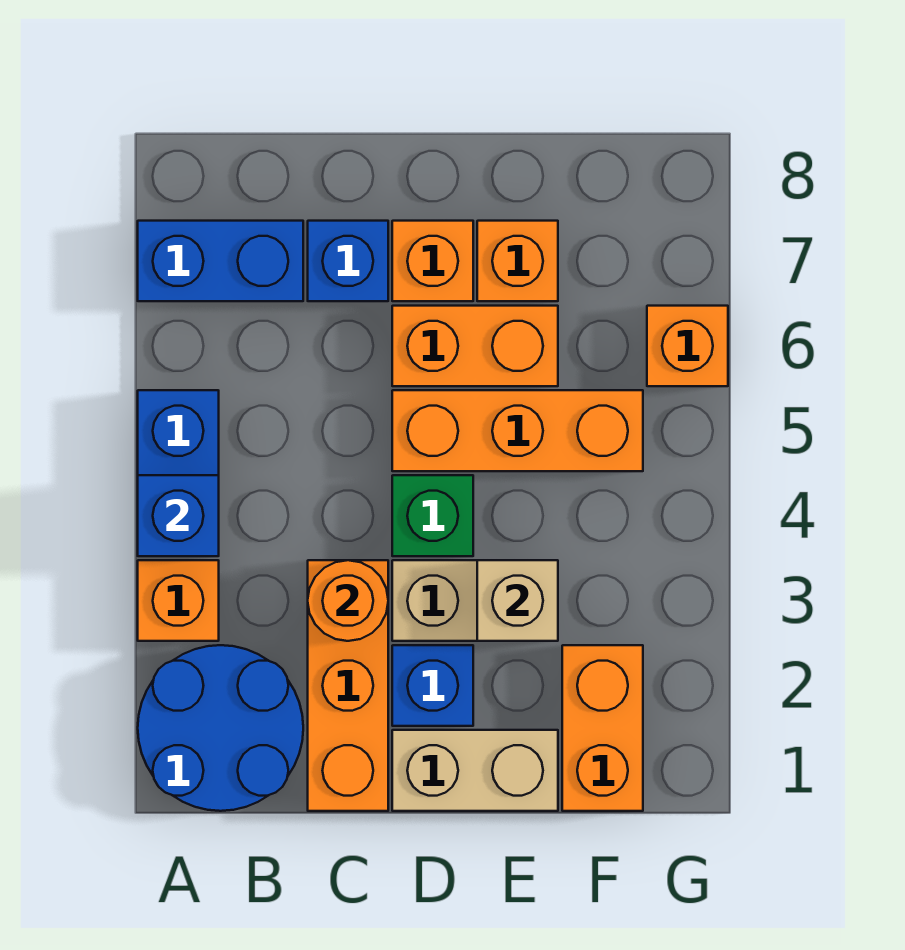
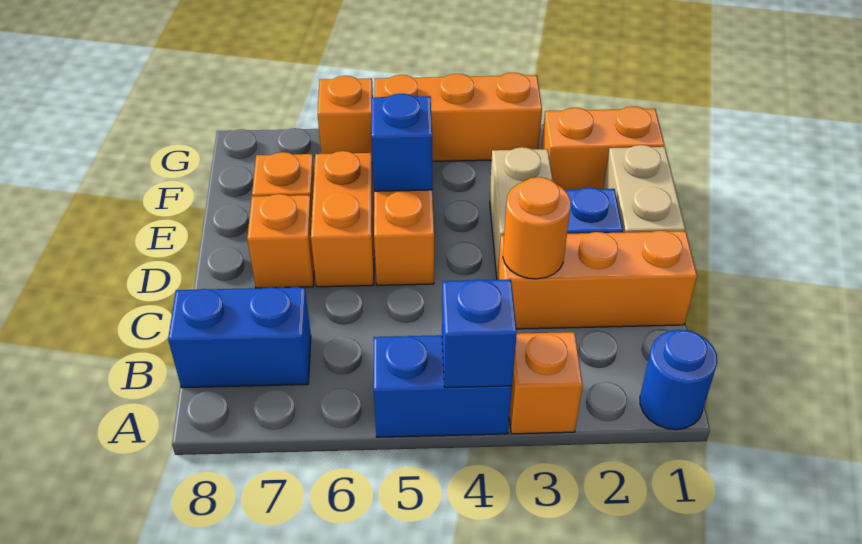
blue round brick A1:B2 level 1 -> blue round brick A1 level 1
blue brick A7:B7 level 1 -> blue brick B7:B8 level 1
blue brick C7 level 1 -> blue brick E5 level 2
green brick D4 level 1 -> none
tan brick E3 level 2 -> none
none -> orange brick G3:G5 level 1

